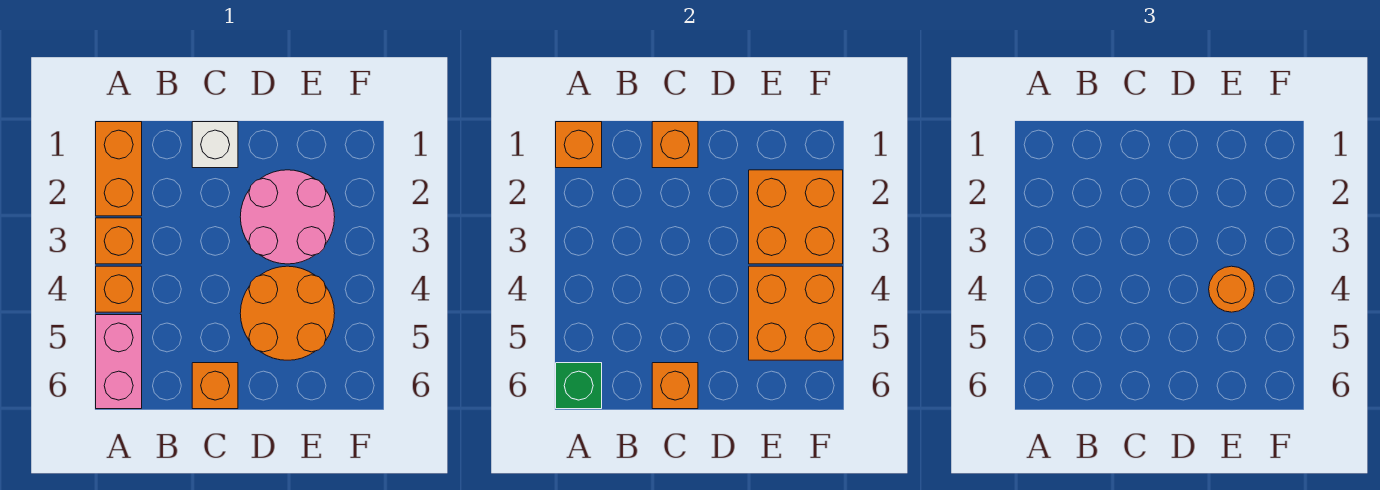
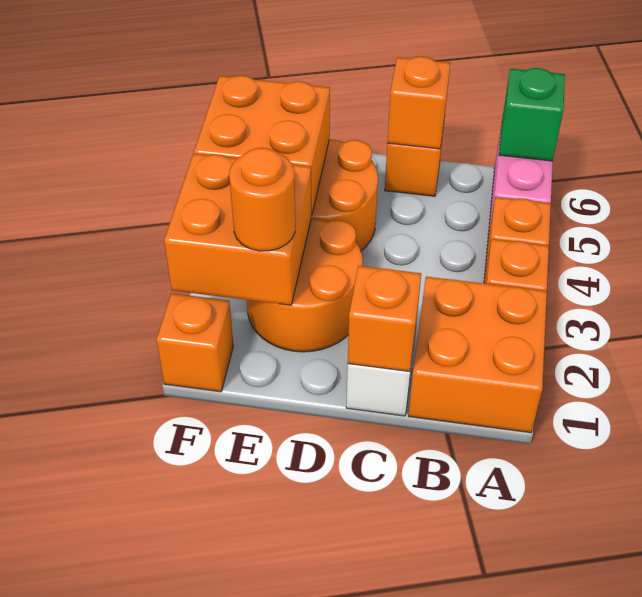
orange brick A1:A2 level 1 -> orange brick A1:B2 level 1
orange brick A1 level 2 -> orange brick F1 level 1
pink round brick D2:E3 level 1 -> orange round brick D2:E3 level 1
orange round brick E4 level 3 -> orange round brick E2 level 3

